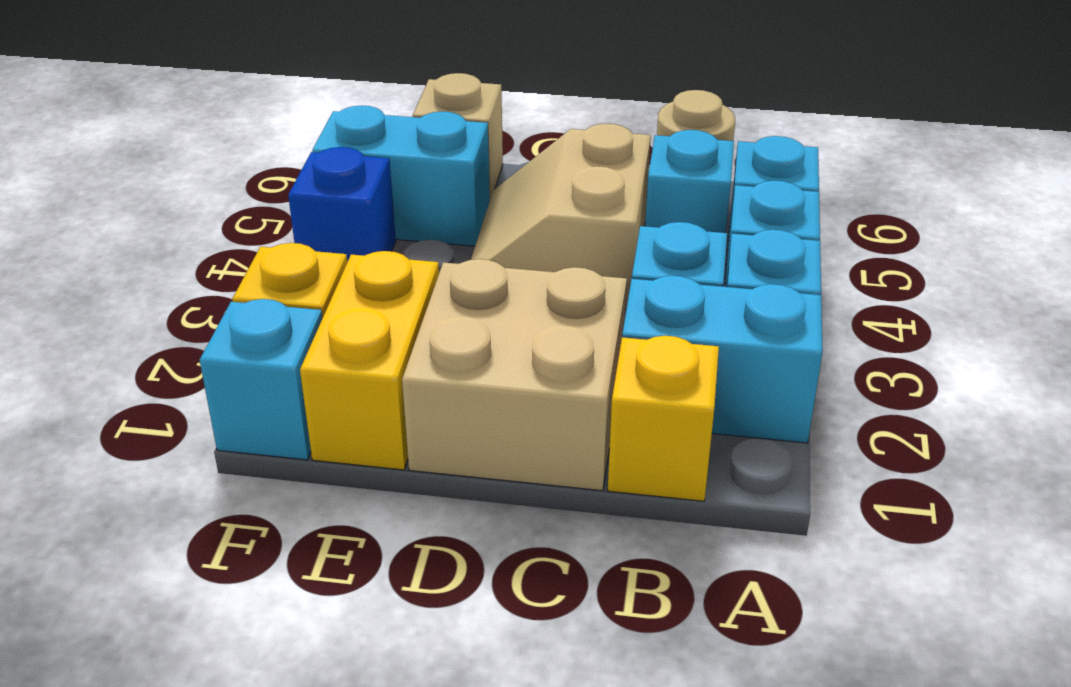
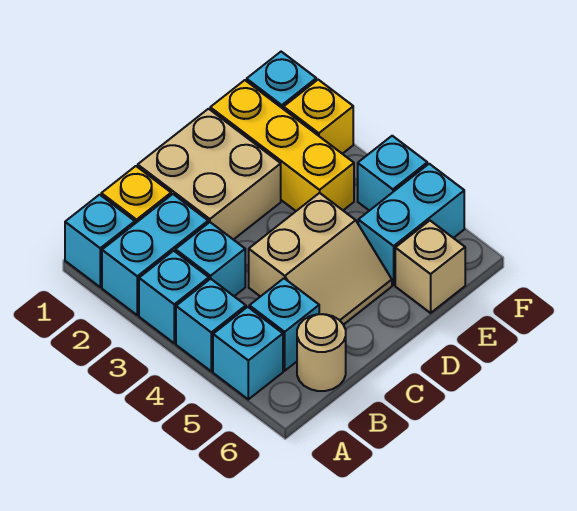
none -> cyan brick A1 level 1
tan slope C4:D5 level 1 top C -> tan slope C4:D5 level 1 top 4
yellow brick E1:E2 level 1 -> yellow brick E1:E3 level 1
blue brick F4 level 1 -> cyan brick F4 level 1

